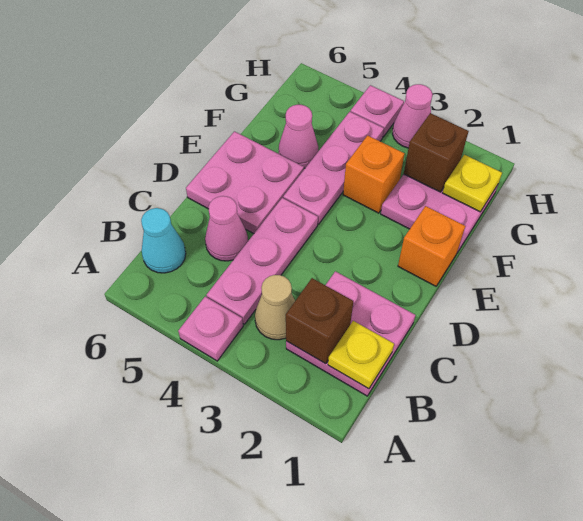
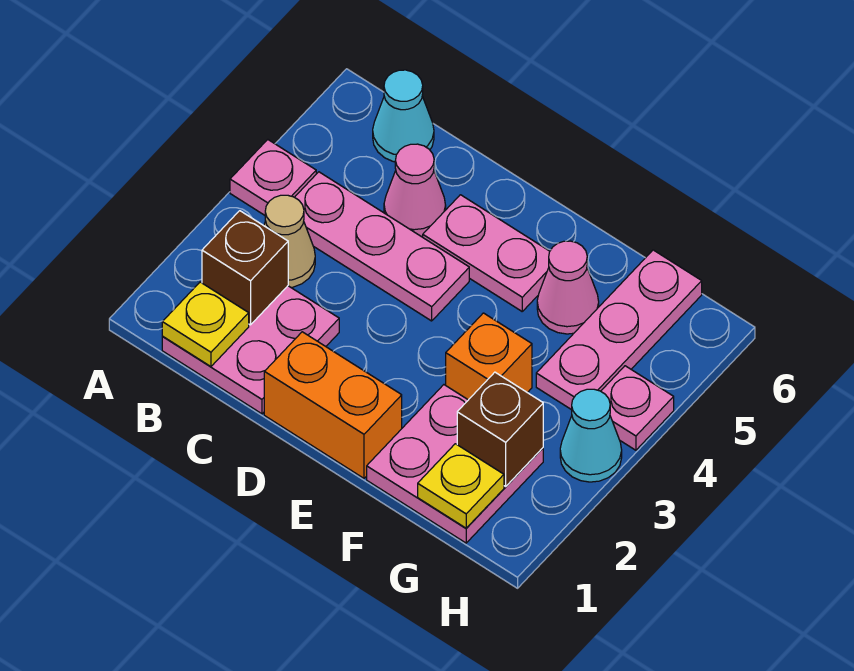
pink plate D5:E6 level 1 -> pink plate D5:E5 level 1
orange brick E1 level 1 -> orange brick D1:E1 level 1
pink plate E4:G4 level 1 -> pink plate G4:G6 level 1
pink cone H3 level 1 -> cyan cone H3 level 1

